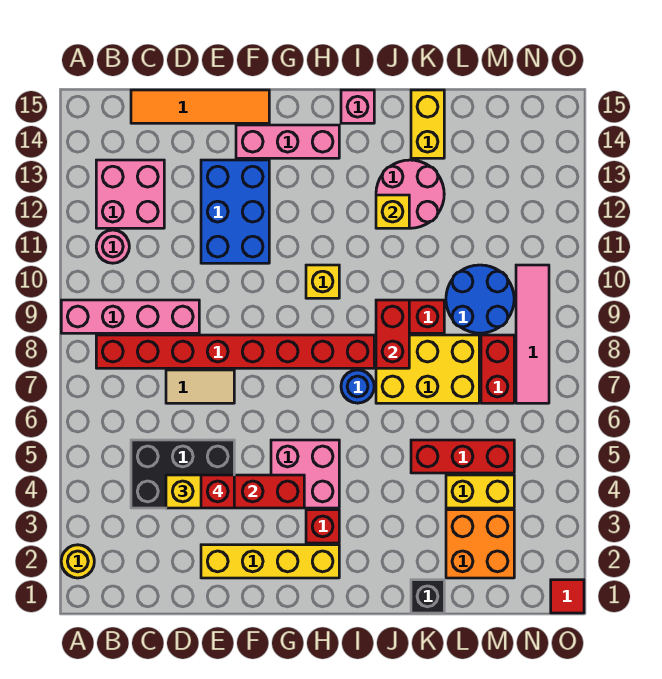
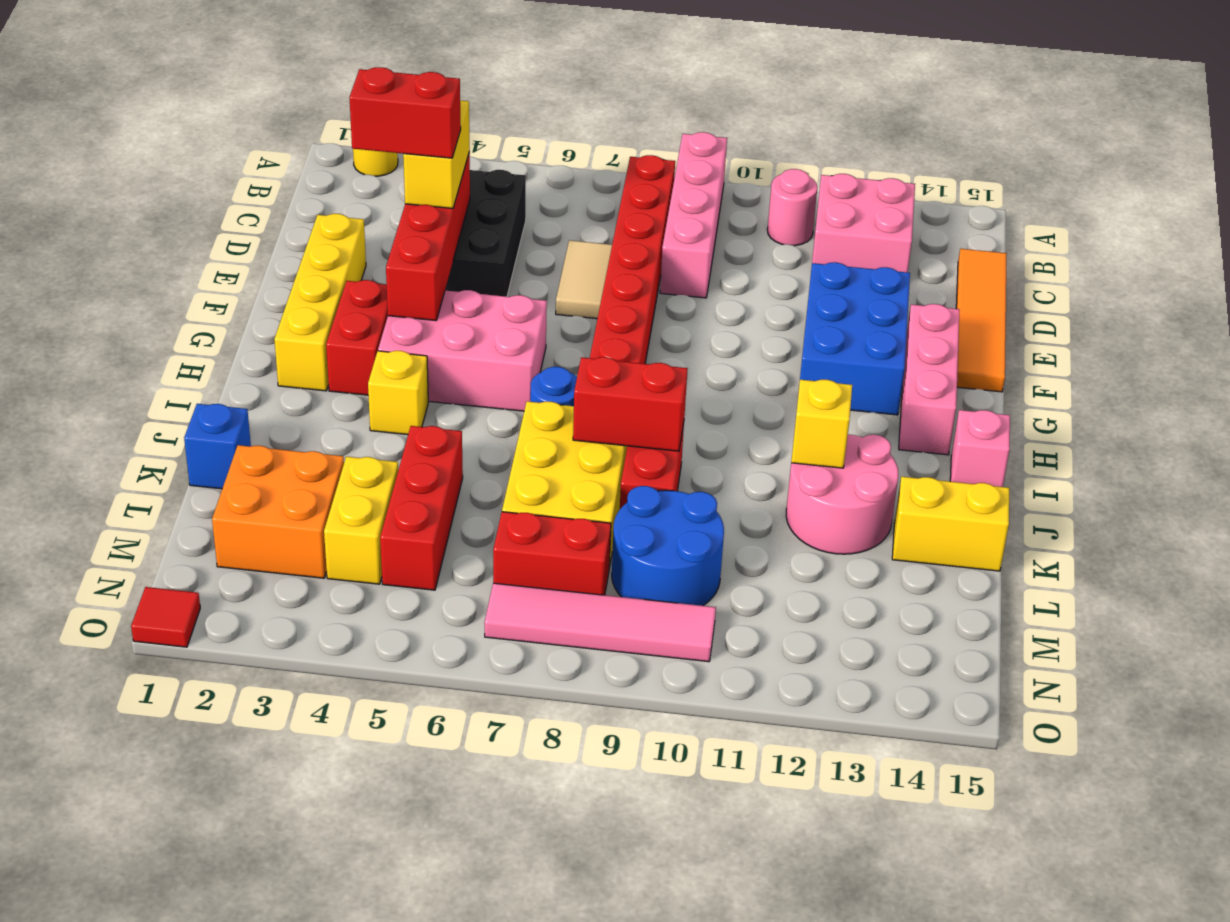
red brick E4 level 4 -> red brick E3:E4 level 4
blue brick E11:F13 level 1 -> blue brick E12:G13 level 1
pink brick G4:H5 level 1 -> pink brick G4:H6 level 1
red brick H3 level 1 -> red brick G3:H3 level 1
yellow brick H10 level 1 -> yellow brick I4 level 1
black brick K1 level 1 -> blue brick K1 level 1

